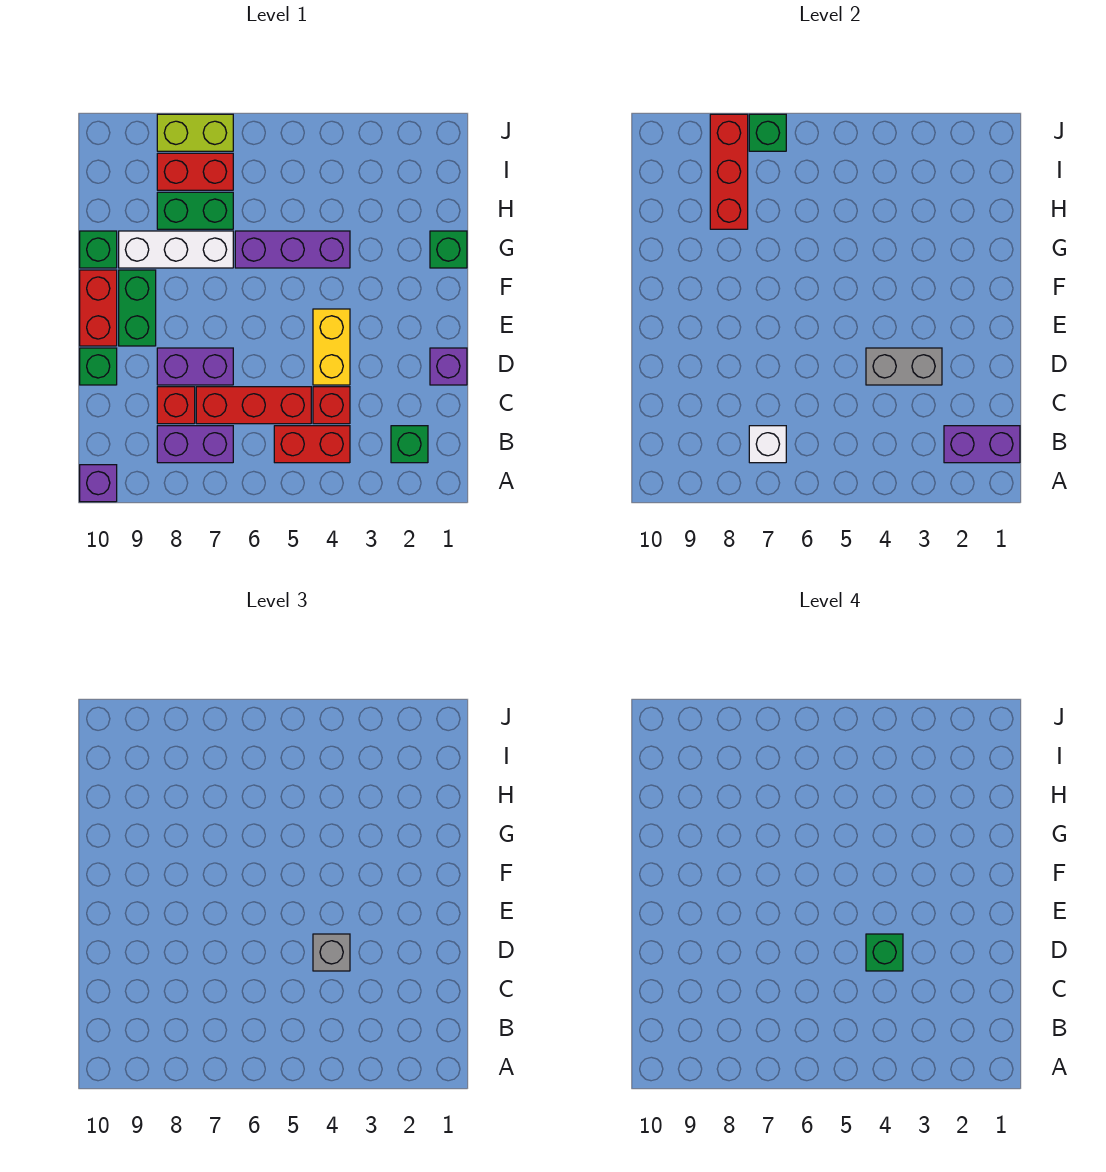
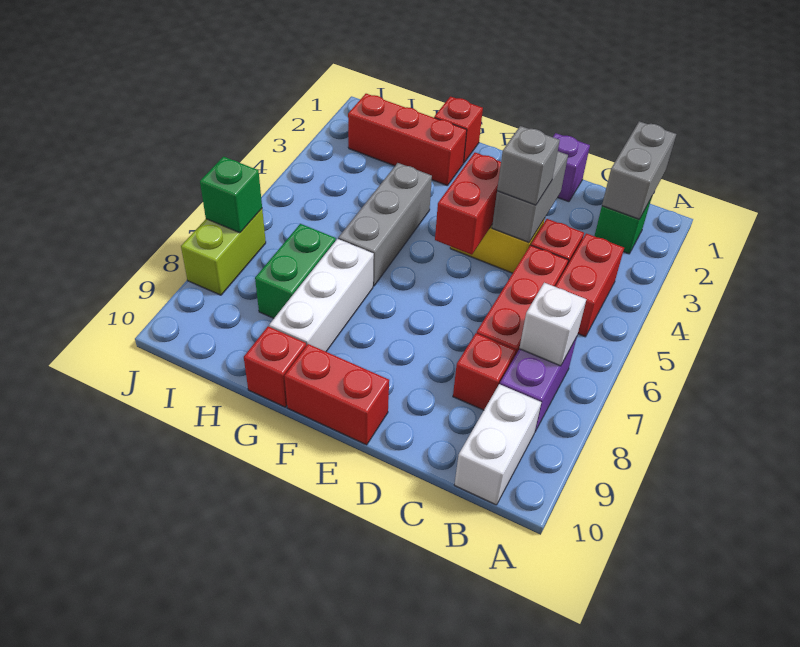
purple brick A10 level 1 -> none
purple brick B1:B2 level 2 -> grey brick B1:B2 level 2
none -> white brick B9:B10 level 1
green brick D4 level 4 -> none
purple brick D7:D8 level 1 -> none
green brick D10 level 1 -> none
green brick E9:F9 level 1 -> none
green brick G1 level 1 -> red brick G1 level 1
purple brick G4:G6 level 1 -> grey brick G4:G6 level 1
green brick G10 level 1 -> red brick G10 level 1
red brick H8:J8 level 2 -> red brick G2:I2 level 1
red brick I7:I8 level 1 -> red brick E4:E5 level 2

